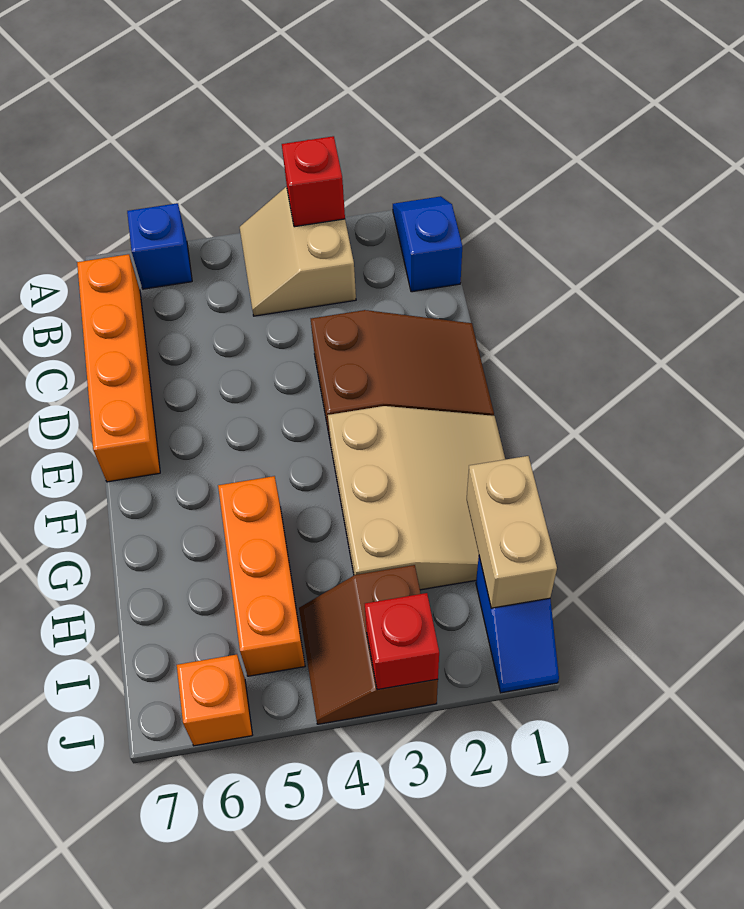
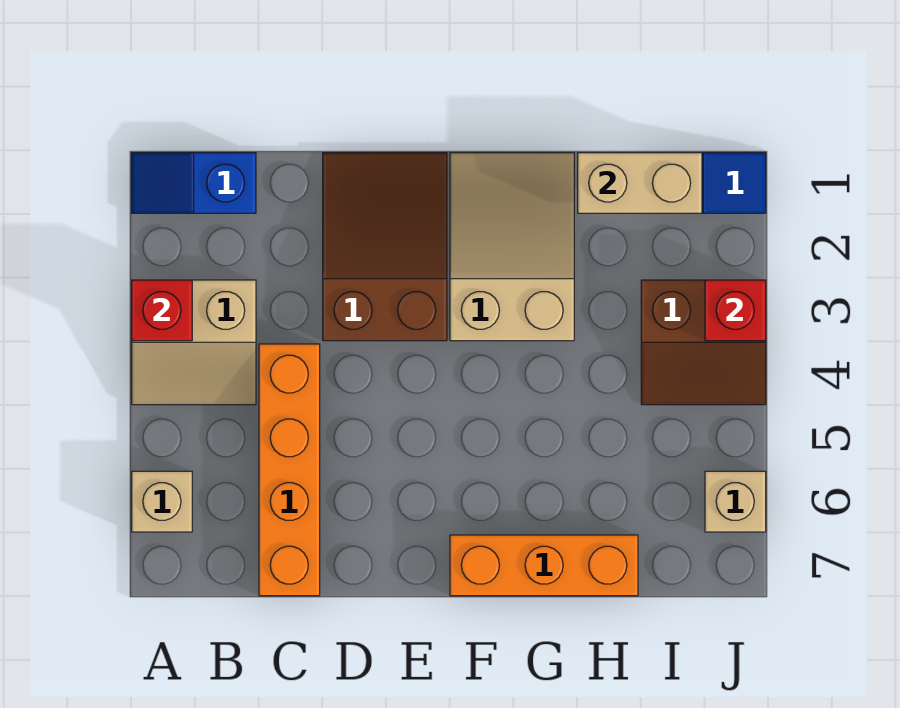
blue brick A6 level 1 -> tan brick A6 level 1
orange brick B7:E7 level 1 -> orange brick C4:C7 level 1
tan slope F1:H3 level 1 top 3 -> tan slope F1:G3 level 1 top 3
orange brick G5:I5 level 1 -> orange brick F7:H7 level 1
orange brick J6 level 1 -> tan brick J6 level 1

